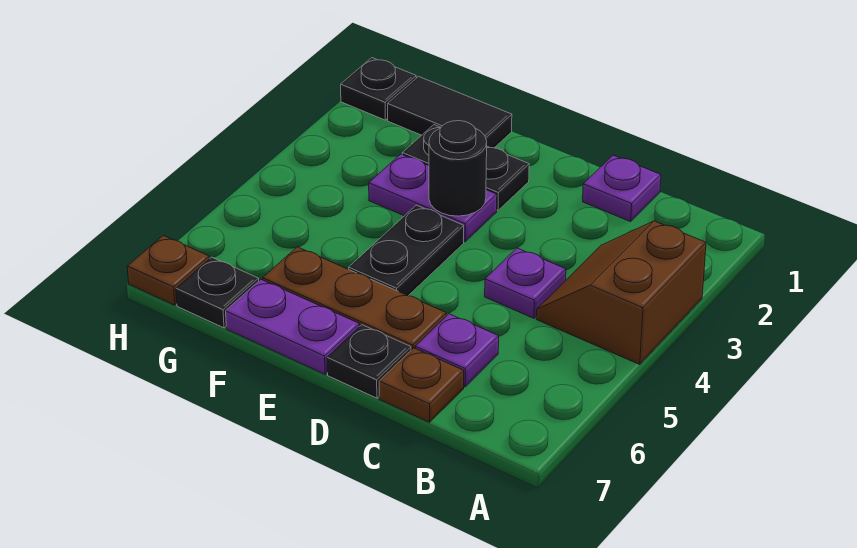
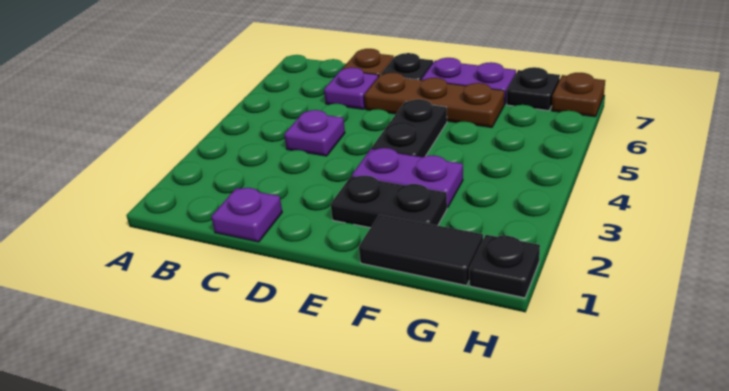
brown slope A3:B4 level 1 top A -> none
black round brick E3 level 2 -> none

